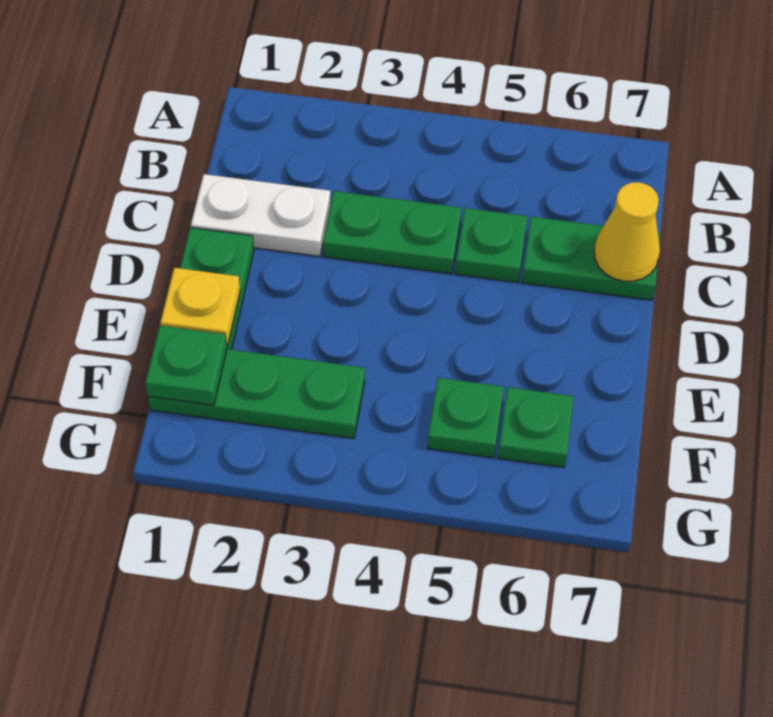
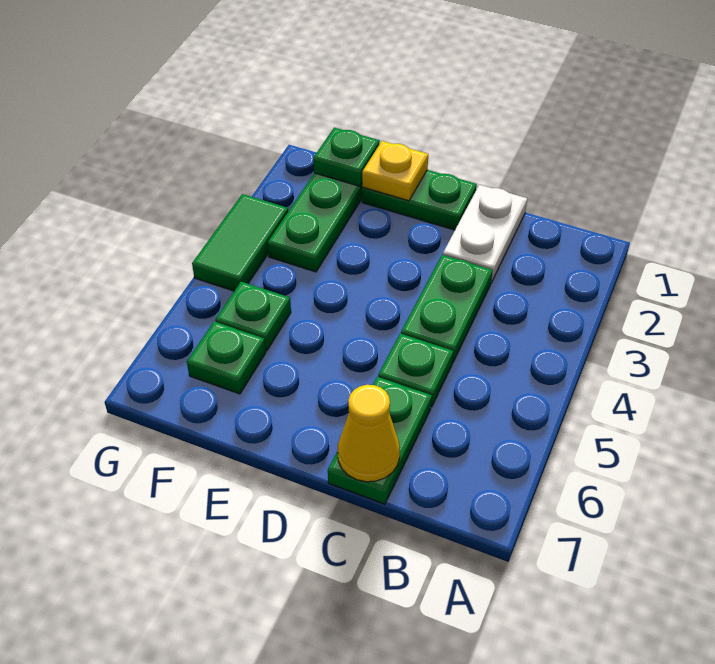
none -> green tile G3:G4 level 1

